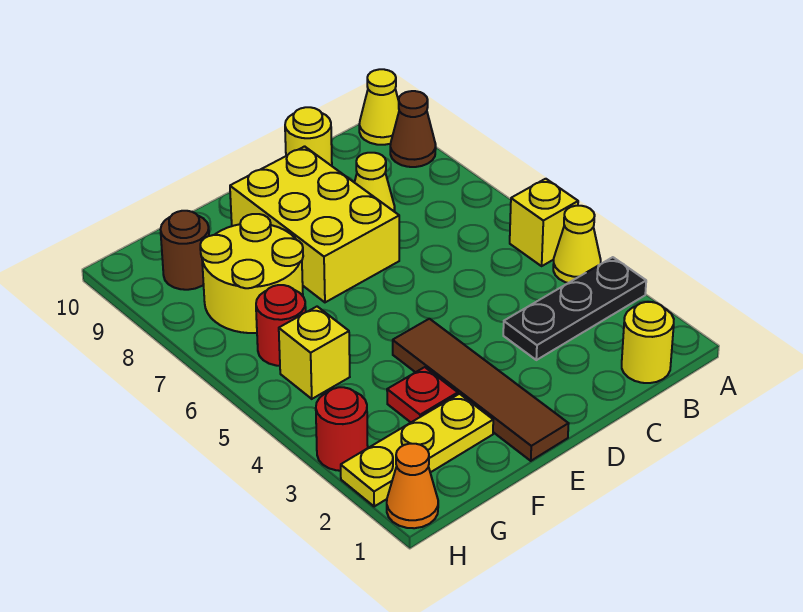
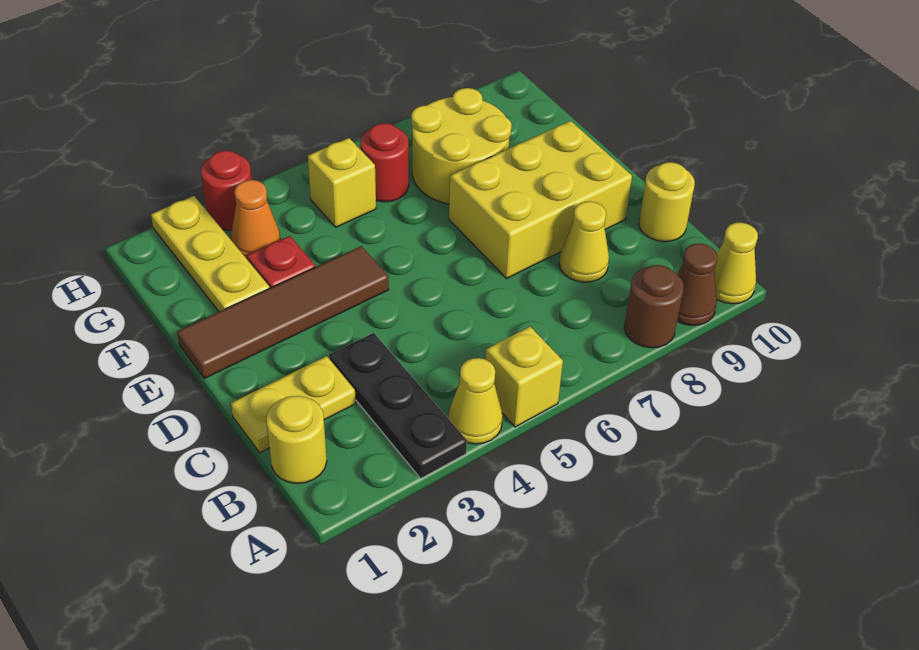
none -> yellow plate C1:C2 level 1
brown round brick G9 level 1 -> brown round brick A8 level 1
orange cone H1 level 1 -> orange cone G3 level 1

